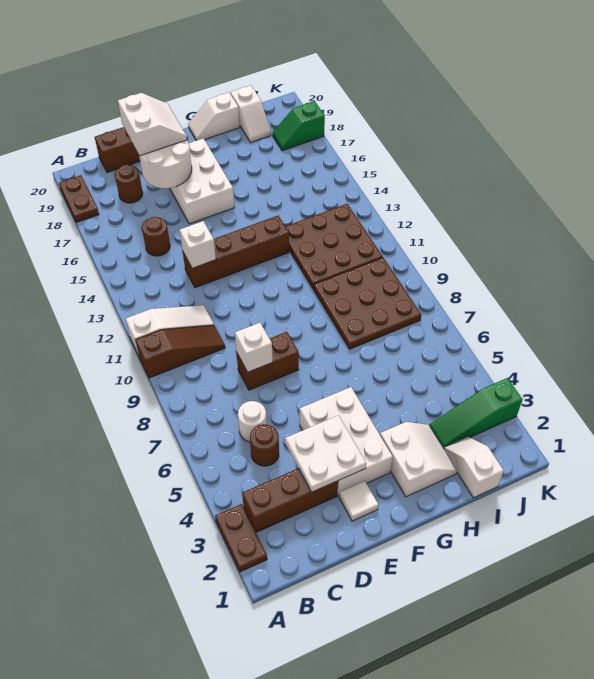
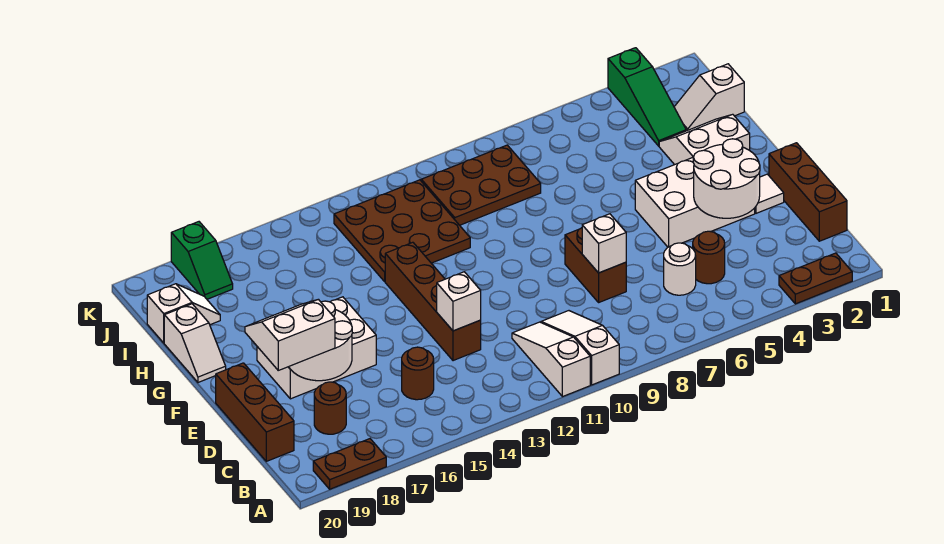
brown slope A10:C10 level 1 top A -> white slope A10:C10 level 1 top A
brown brick B3:D3 level 1 -> brown brick C1:E1 level 1
white plate D3:E4 level 2 -> white round brick D3:E4 level 2
brown plate H8:J10 level 1 -> brown plate I8:J10 level 1

